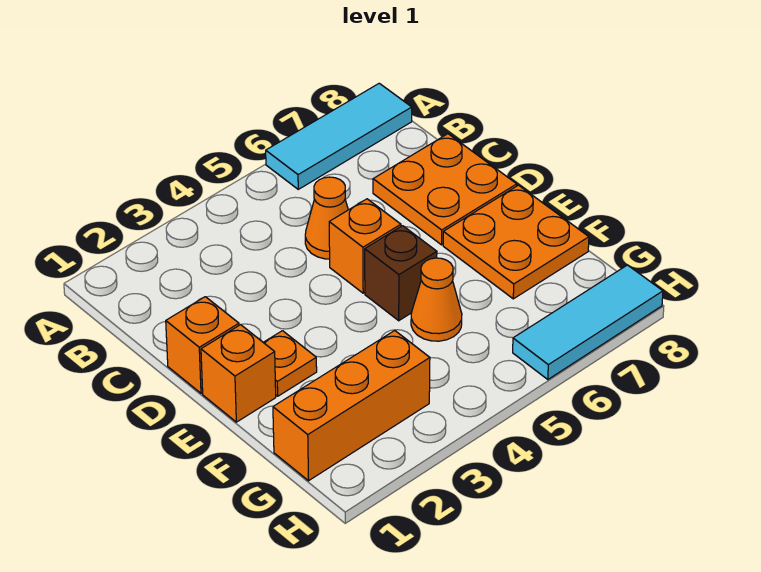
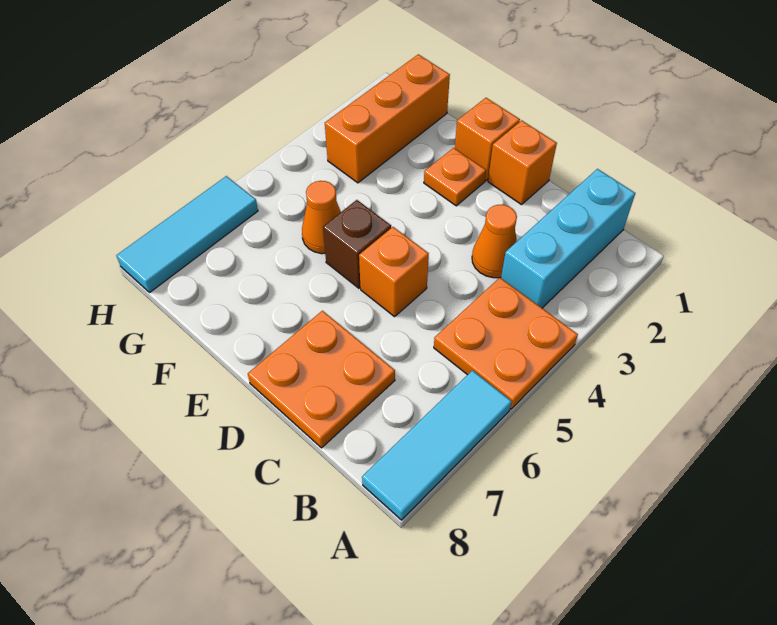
none -> cyan brick B1:B3 level 1
orange cone C5 level 1 -> orange cone C3 level 1
orange plate E7:F8 level 1 -> orange plate A4:B5 level 1

